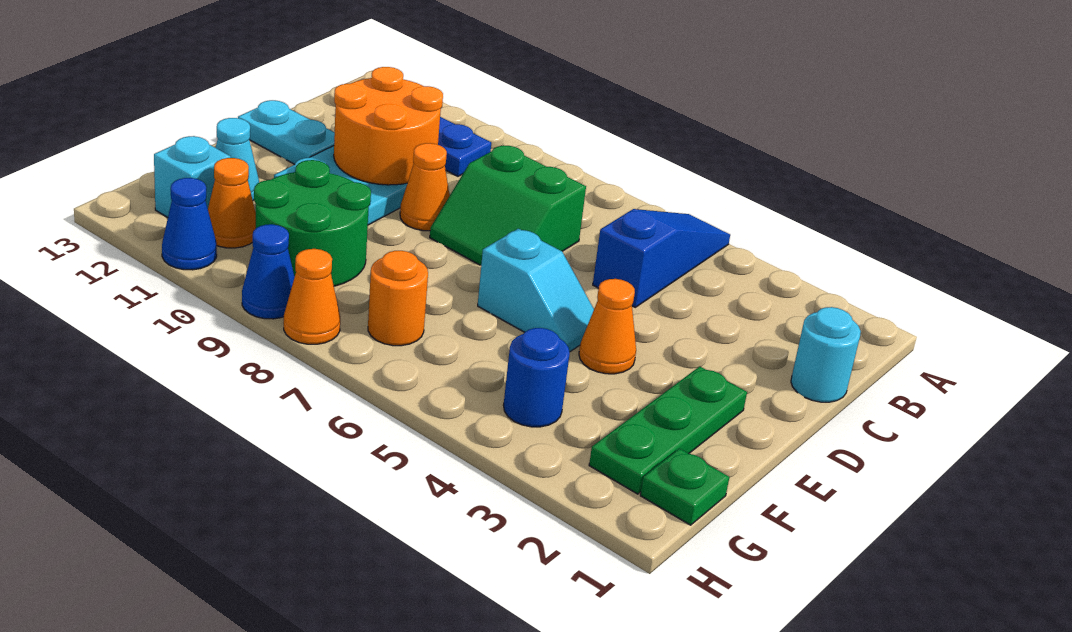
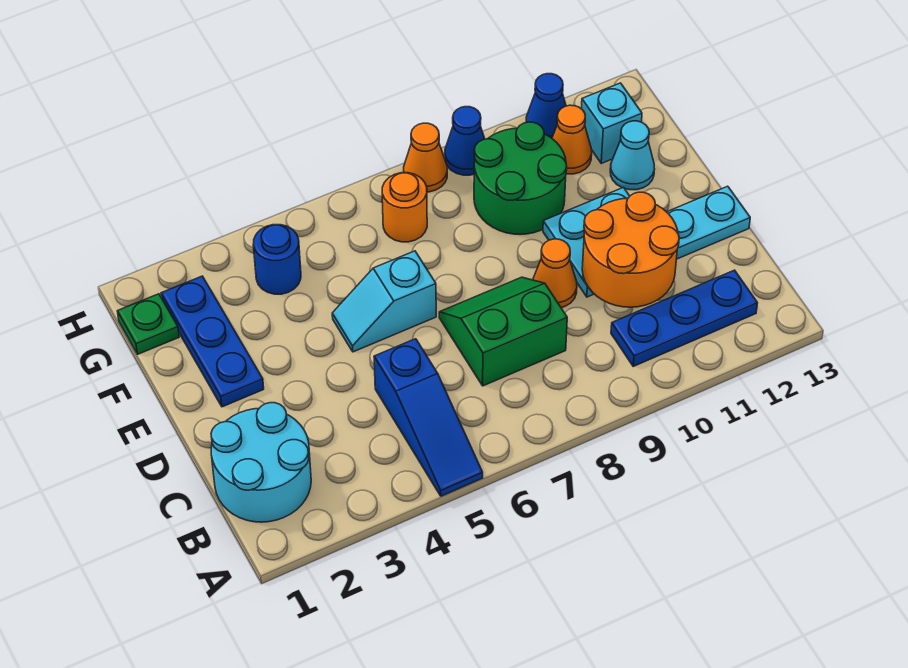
cyan round brick C1 level 1 -> cyan round brick B1:C2 level 1
green plate E2:G2 level 1 -> blue plate E2:G2 level 1
orange cone E4 level 1 -> none

